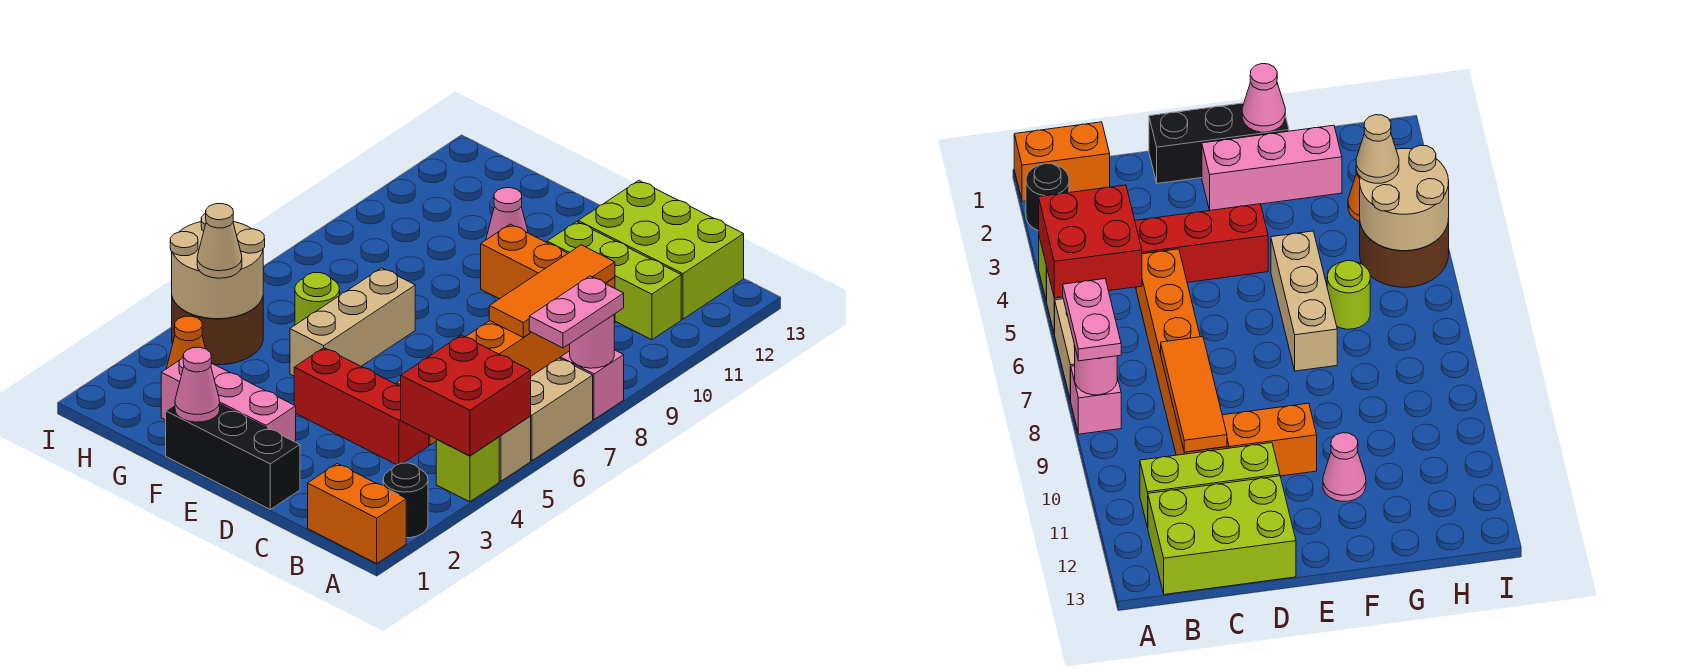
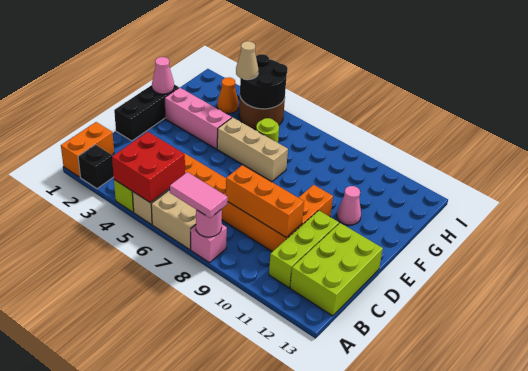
black round brick A2 level 1 -> black brick A2 level 1
pink plate A7:A8 level 3 -> pink tile A7:A8 level 3
red brick C4:E4 level 1 -> none
orange tile C8:C10 level 2 -> orange brick C8:C10 level 2
pink brick E2:G2 level 1 -> pink brick F2:F4 level 1
tan round brick H4:I5 level 2 -> black round brick H4:I5 level 2

